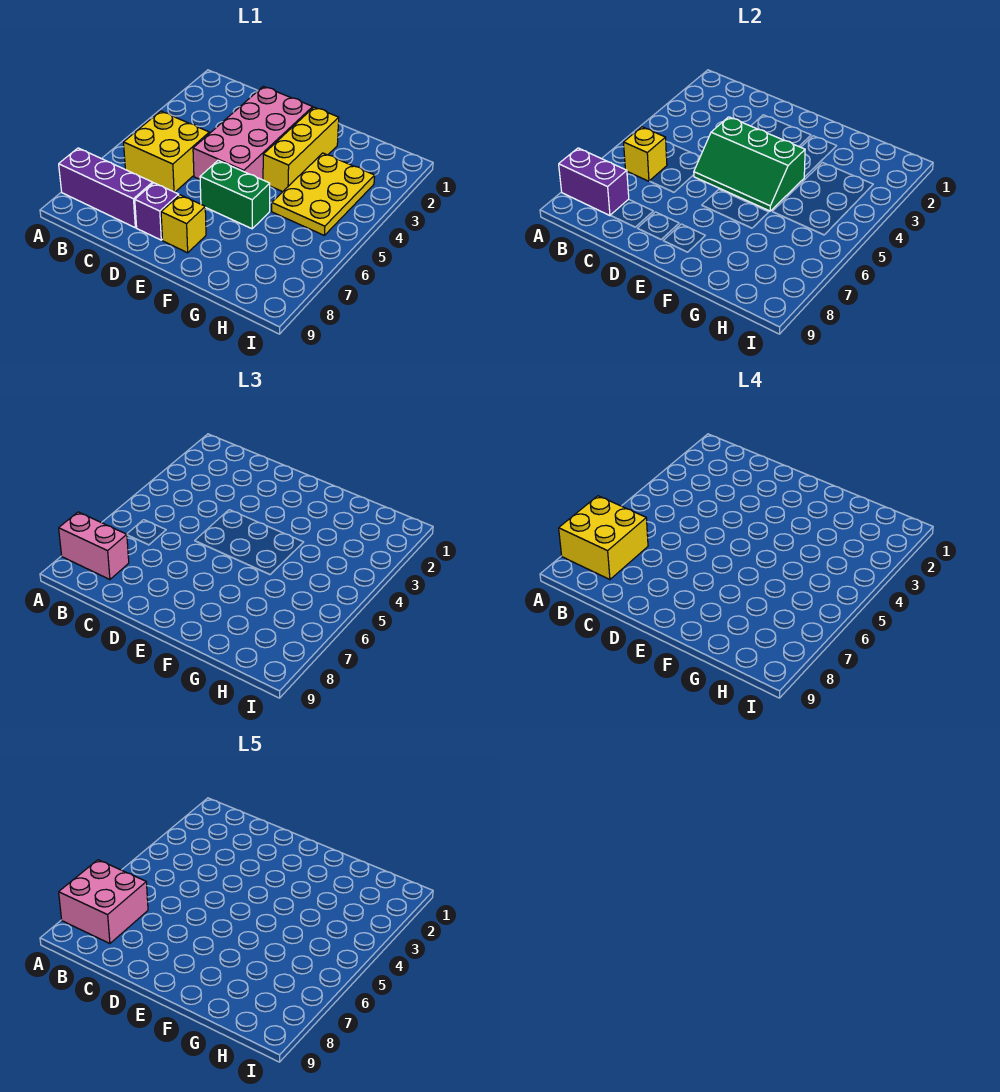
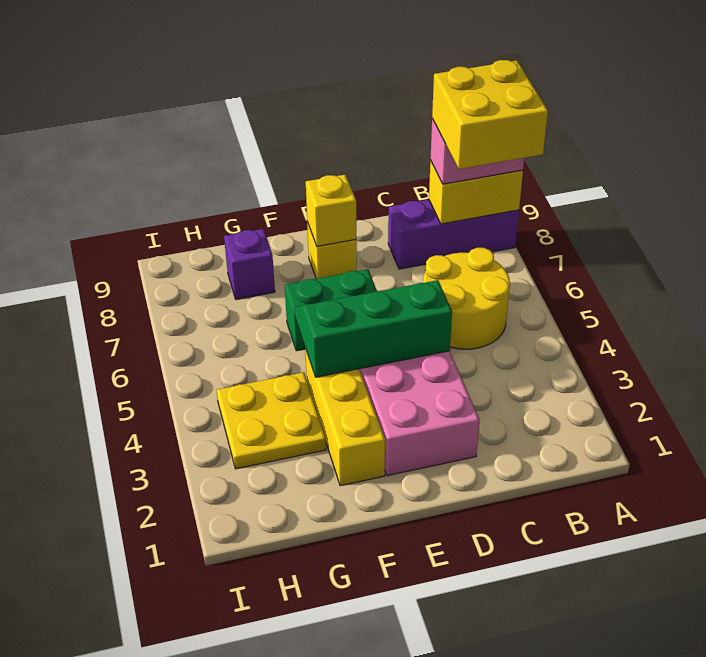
pink brick A7:B8 level 5 -> none
purple brick A8:B8 level 2 -> yellow brick A8:B8 level 2
yellow brick B5:C6 level 1 -> yellow round brick B5:C6 level 1
yellow brick B6 level 2 -> yellow brick E8 level 2
purple brick D8 level 1 -> purple brick G8 level 1
yellow plate G3:H5 level 1 -> yellow plate G3:H4 level 1

